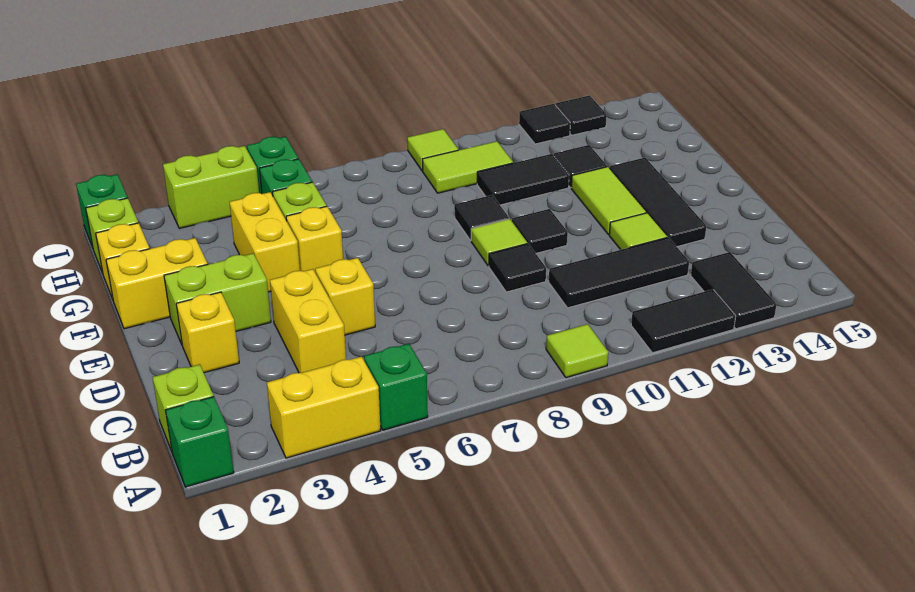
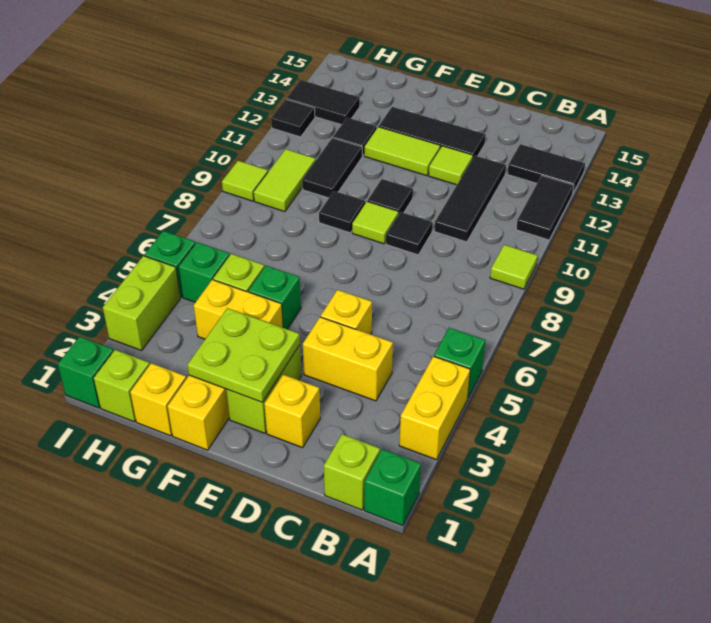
none -> lime plate E2:F3 level 2
yellow brick F5 level 1 -> green brick F5 level 1
black tile I13 level 1 -> black tile H13:I13 level 1

